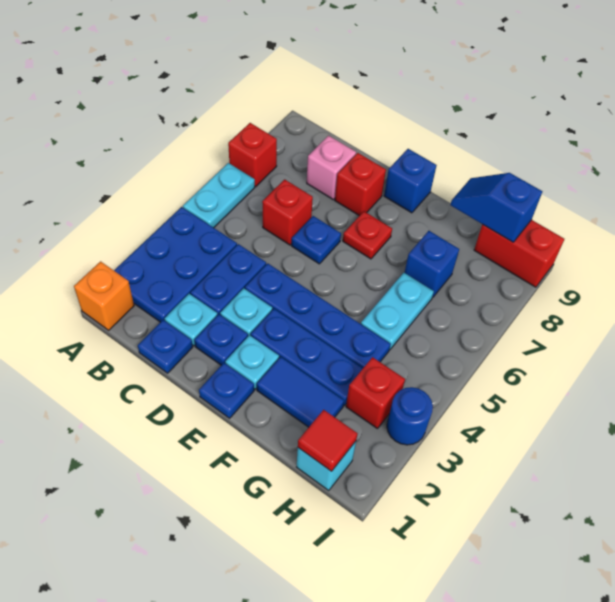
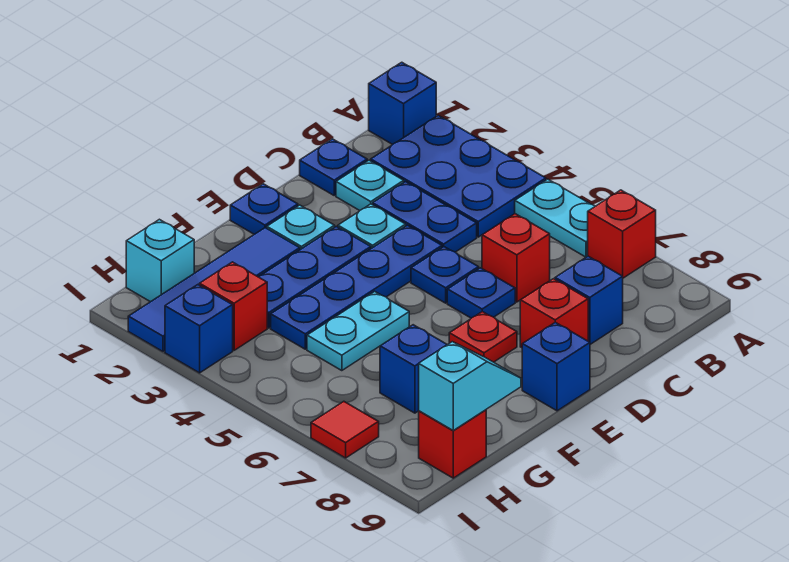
orange brick A1 level 1 -> blue brick A1 level 1
pink brick C8 level 1 -> blue brick C8 level 1
blue plate D2 level 1 -> blue plate D5 level 1
blue tile F2:G2 level 1 -> blue tile F2:I2 level 1
cyan plate G5:G6 level 1 -> cyan plate F5:G5 level 1
blue slope G9:H9 level 2 top H -> cyan slope G9:H9 level 2 top H
red tile H1 level 2 -> red tile I7 level 1
red brick H9:I9 level 1 -> red brick H9 level 1
blue round brick I3 level 1 -> blue brick I3 level 1

